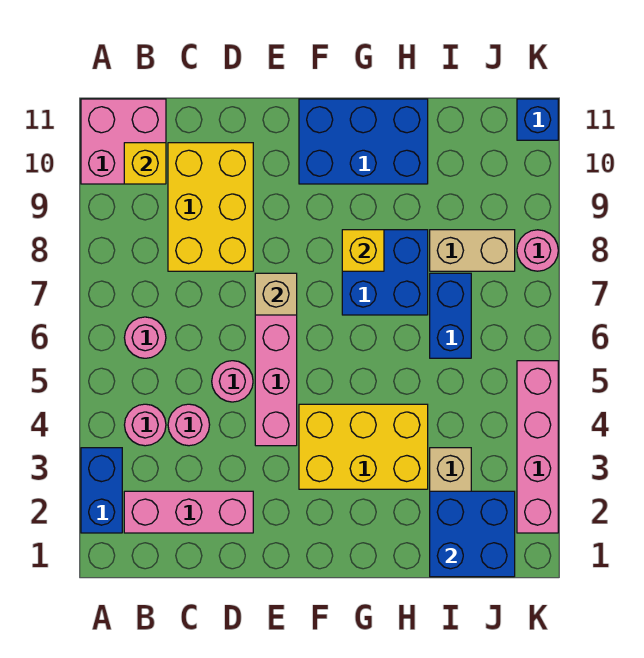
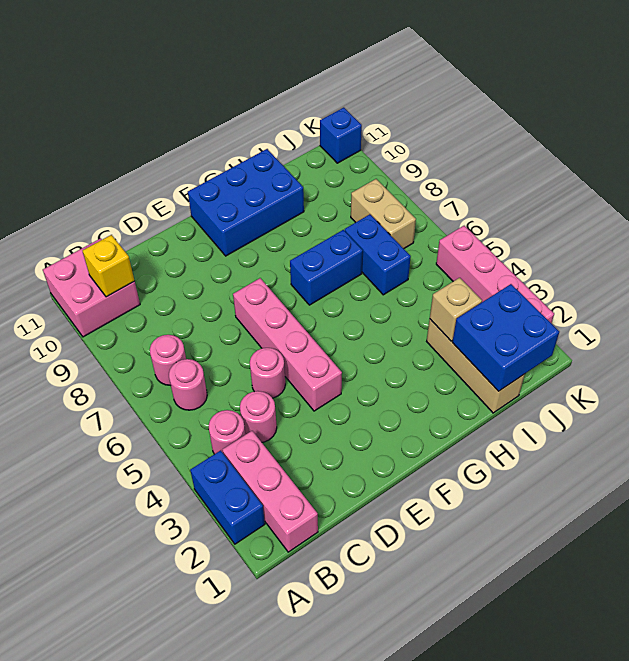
pink brick B2:D2 level 1 -> pink brick B1:B3 level 1
yellow brick C8:D10 level 1 -> none
tan brick E7 level 2 -> tan brick I3 level 2
yellow brick F3:H4 level 1 -> none
blue brick G7:H8 level 1 -> blue brick G7:H7 level 1
yellow brick G8 level 2 -> none
tan brick I8:J8 level 1 -> tan brick J7:J8 level 1
pink round brick K8 level 1 -> pink round brick B7 level 1

